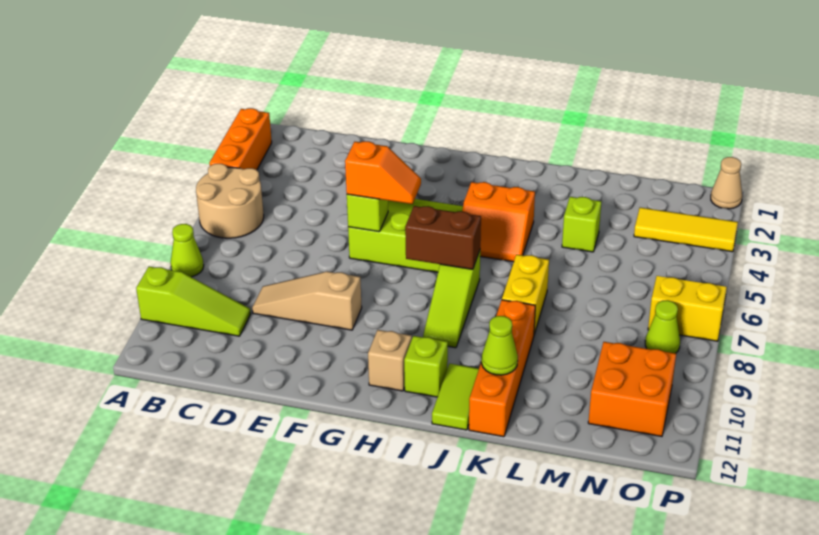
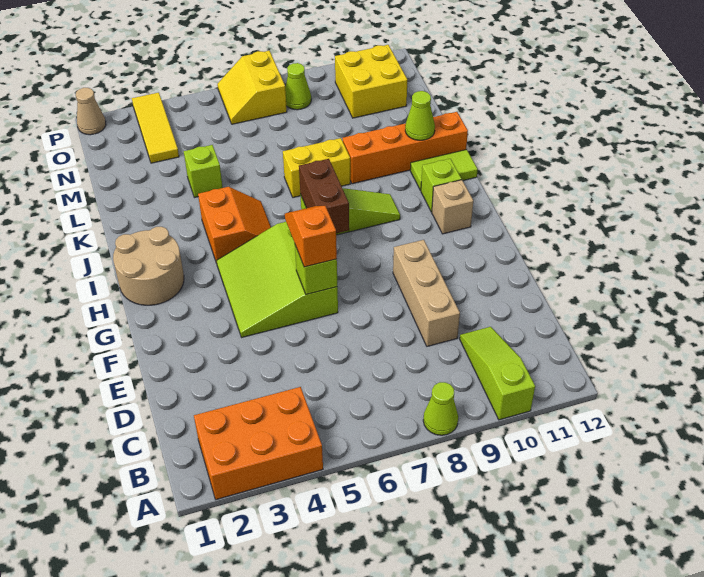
orange brick A2:A4 level 1 -> orange brick A2:B4 level 1
tan round brick A5:B6 level 1 -> tan round brick H1:I2 level 1
tan slope D9:F9 level 1 top F -> tan brick D9:F9 level 1
orange brick N10:O11 level 1 -> yellow brick N10:O11 level 1

